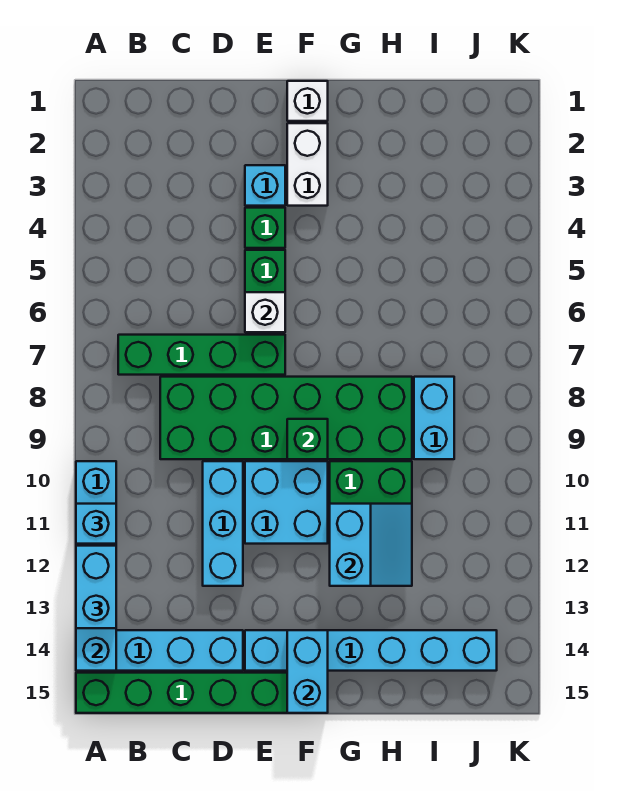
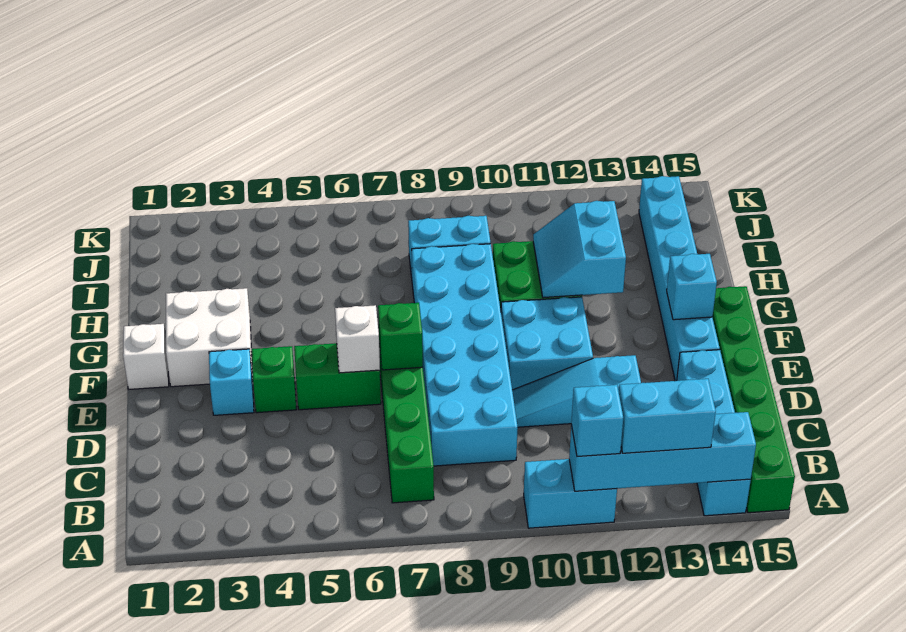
green brick C8:H9 level 1 -> cyan brick C8:H9 level 1
cyan brick D10:D12 level 1 -> cyan slope D10:D12 level 1 top 12
white brick F2:F3 level 1 -> white brick F2:G3 level 1
green brick F9 level 2 -> green brick E7 level 2
cyan brick F14:F15 level 2 -> cyan brick F14 level 2
cyan slope G11:H12 level 2 top G -> cyan slope G11:H12 level 2 top 12

